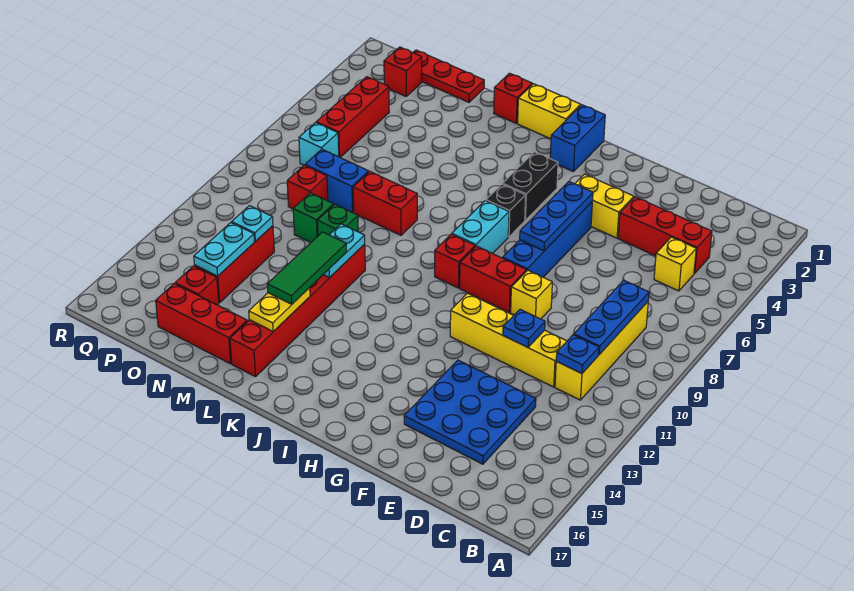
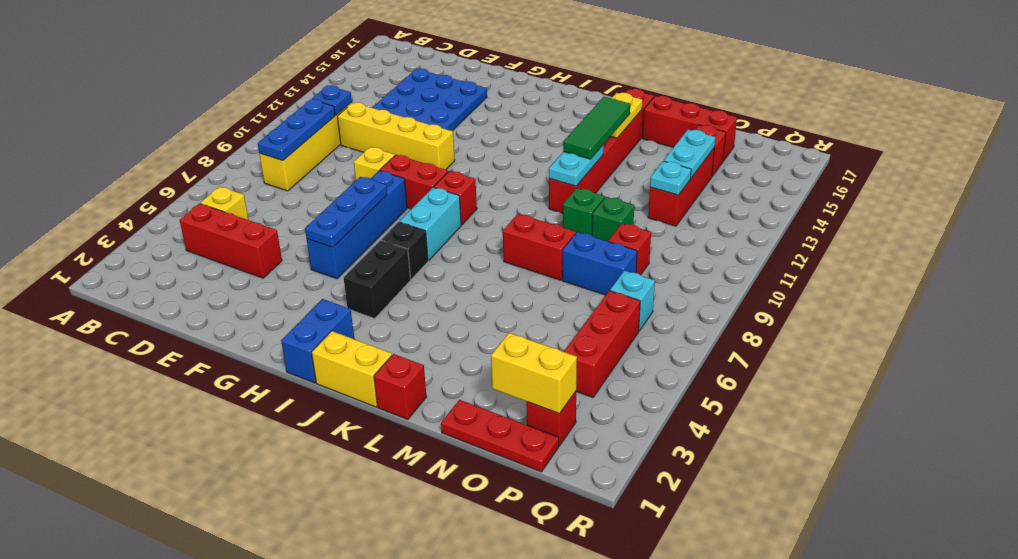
blue plate E11 level 2 -> none
yellow brick F4:G4 level 1 -> yellow brick O2:P2 level 2

